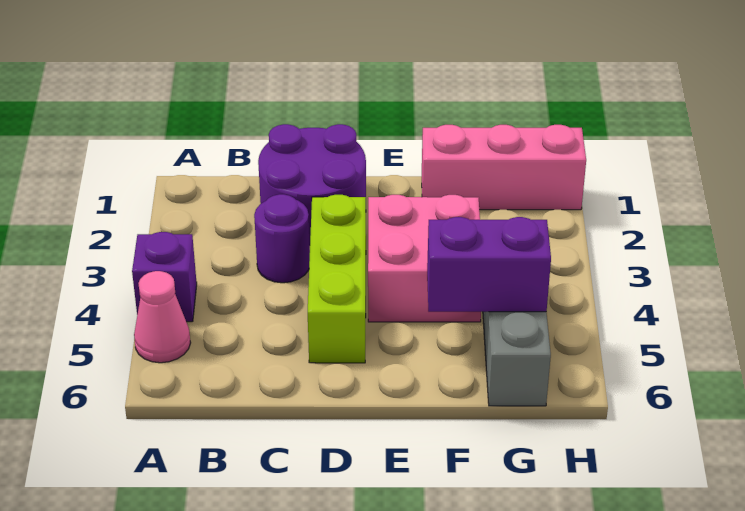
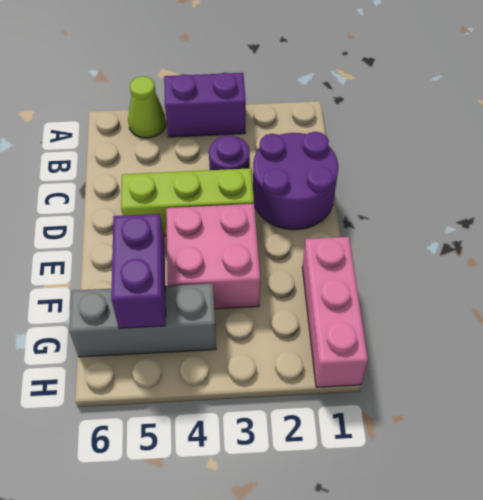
purple brick A4 level 1 -> purple brick A3:A4 level 1
pink cone A5 level 1 -> lime cone A5 level 1

